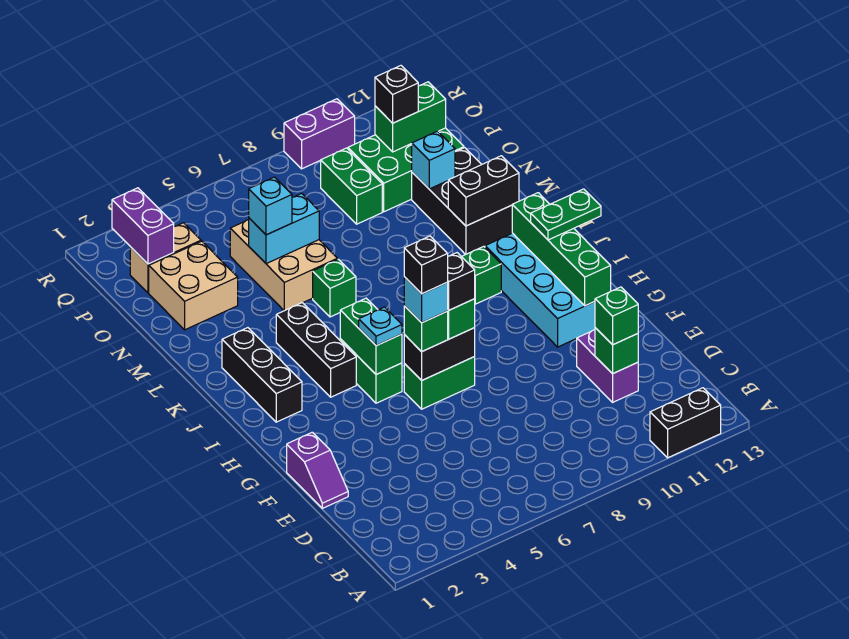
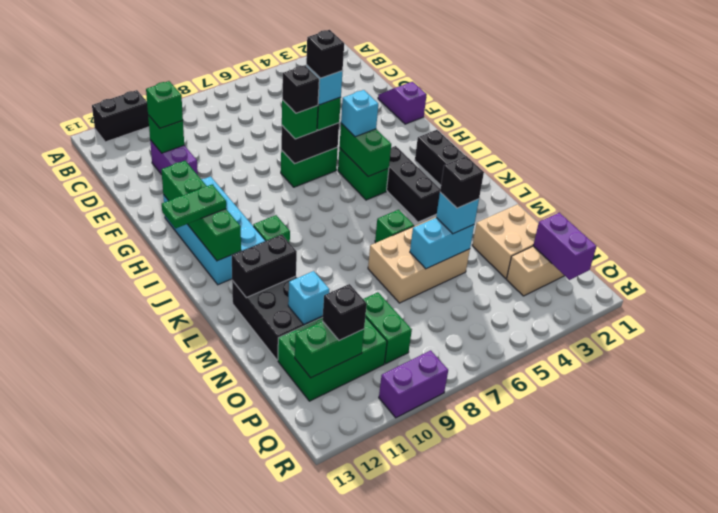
cyan plate H5 level 3 -> cyan brick H5 level 3
tan brick M5:O6 level 1 -> tan brick M5:N7 level 1
none -> black brick N5 level 4

